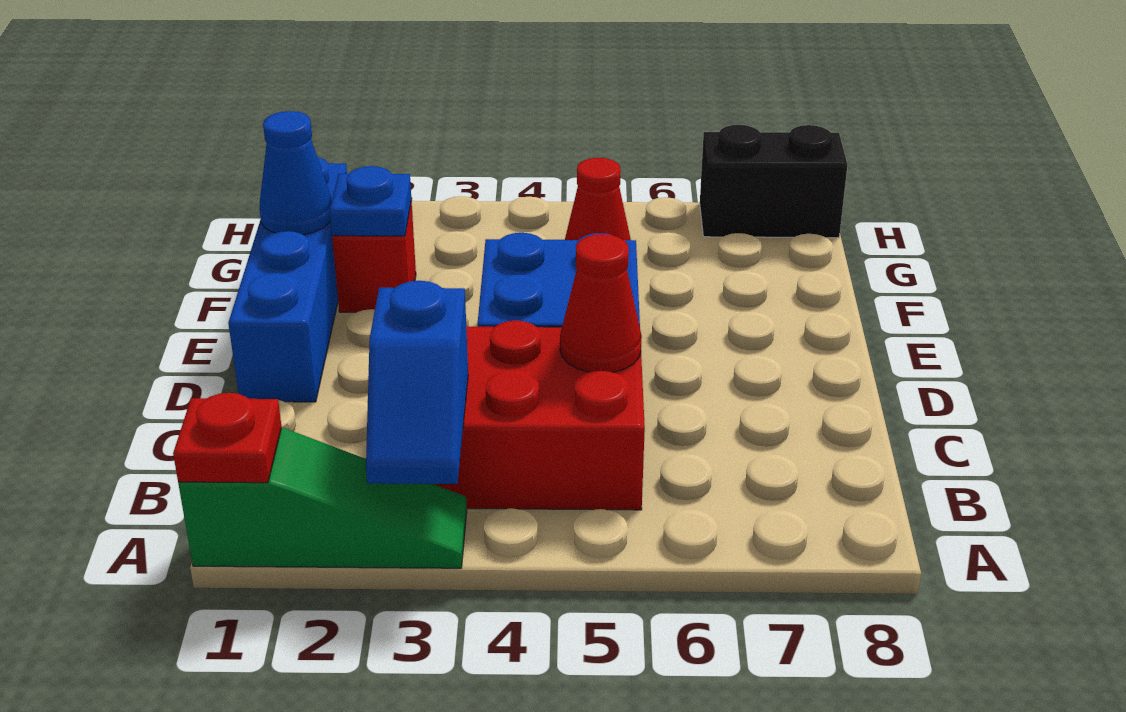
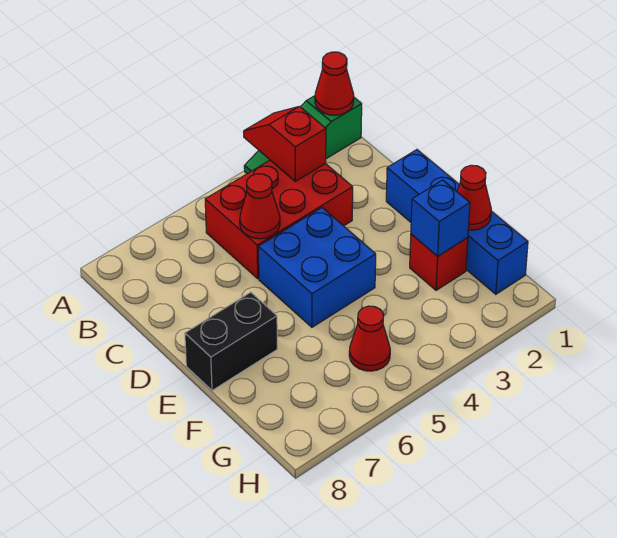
red plate A1 level 2 -> red cone A1 level 2
blue slope A3:B3 level 2 top B -> red slope A3:B3 level 2 top B
blue cone F1 level 2 -> red cone F1 level 2
blue plate F2 level 2 -> blue brick F2 level 2
black brick H7:H8 level 1 -> black brick E7:E8 level 1

